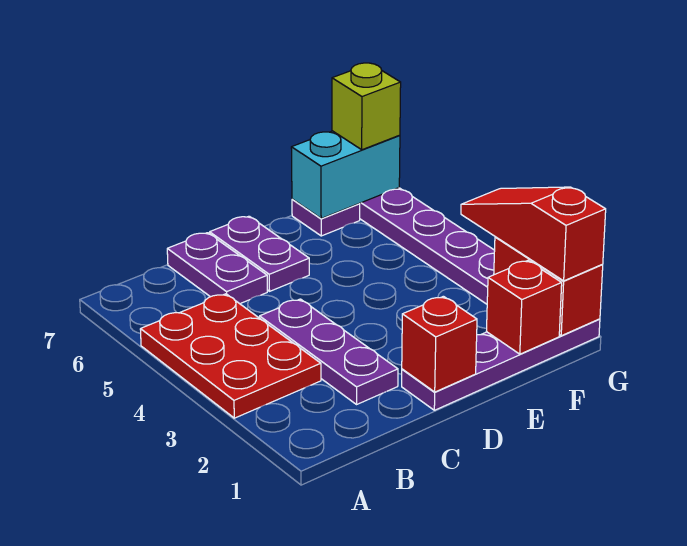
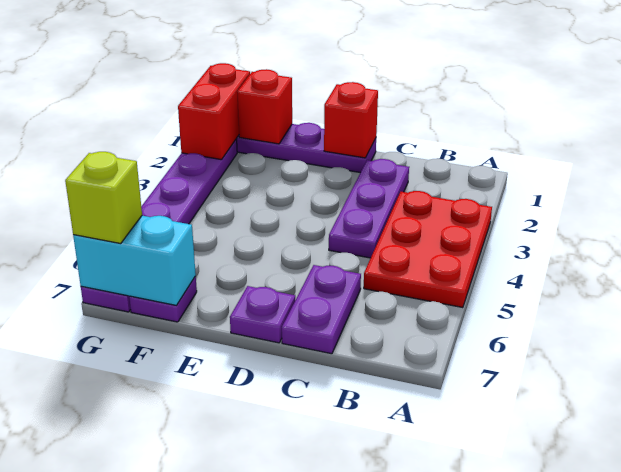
purple plate D6:D7 level 1 -> purple plate D7 level 1
red slope G1:G3 level 3 top 1 -> none

